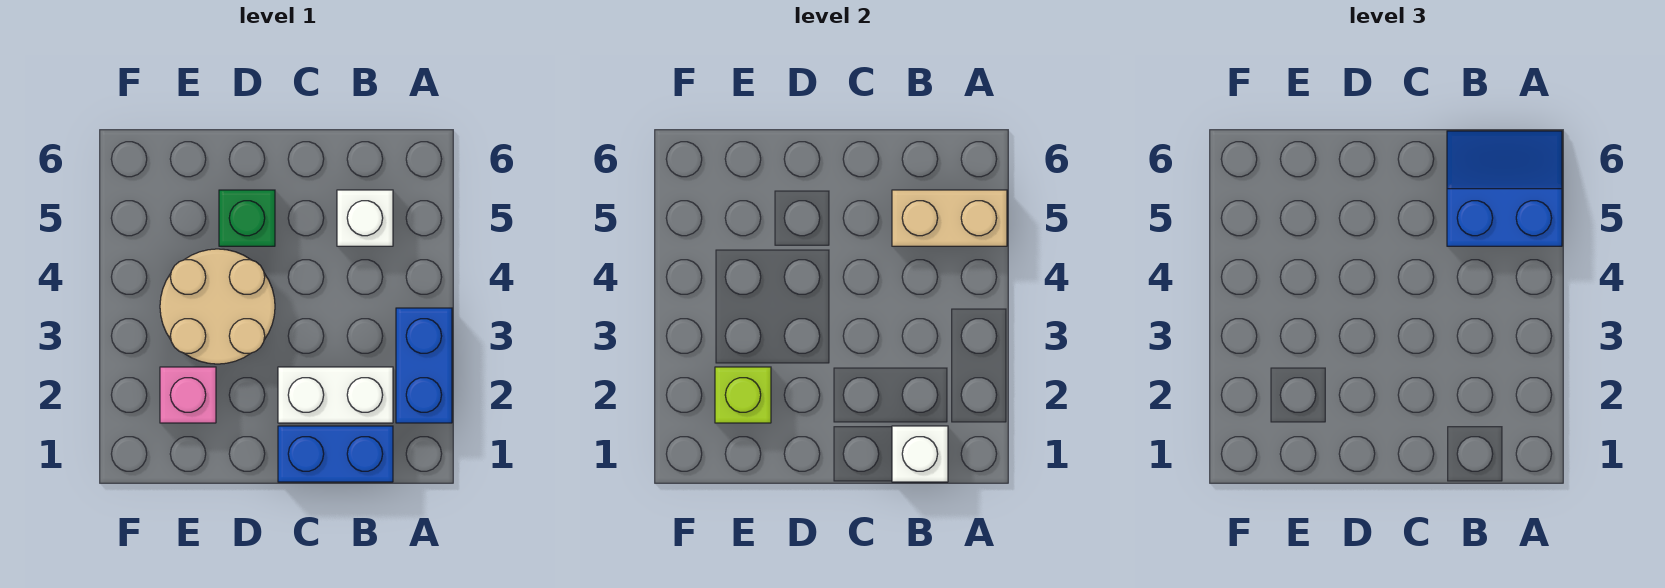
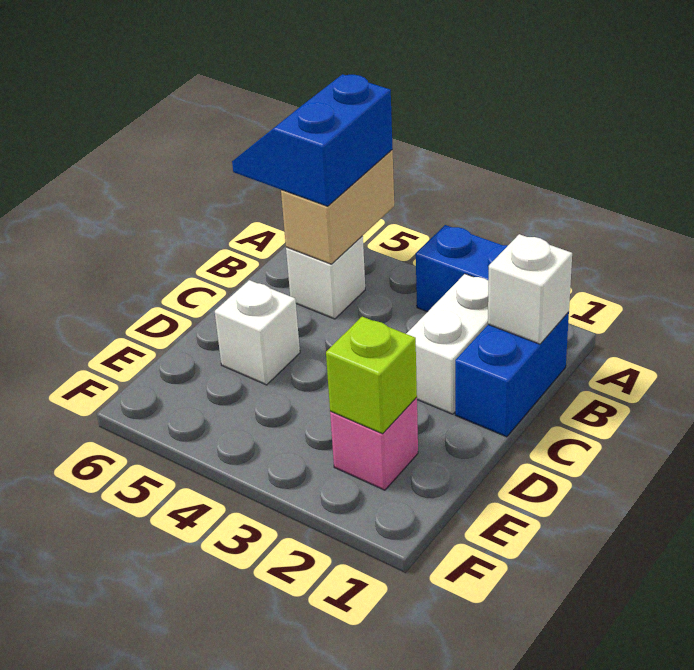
tan round brick D3:E4 level 1 -> none
green brick D5 level 1 -> white brick D5 level 1

